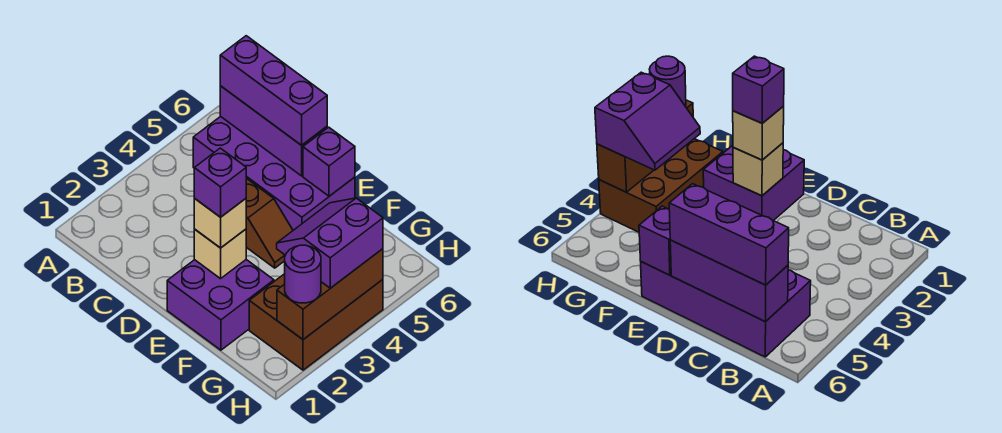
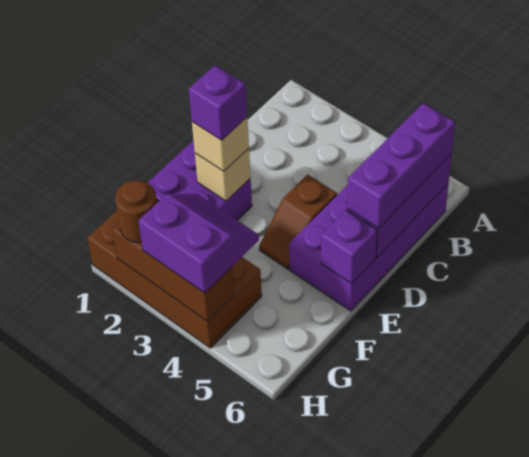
brown brick G2:H4 level 1 -> brown brick G1:H4 level 1
purple round brick H2 level 3 -> brown round brick H2 level 3

